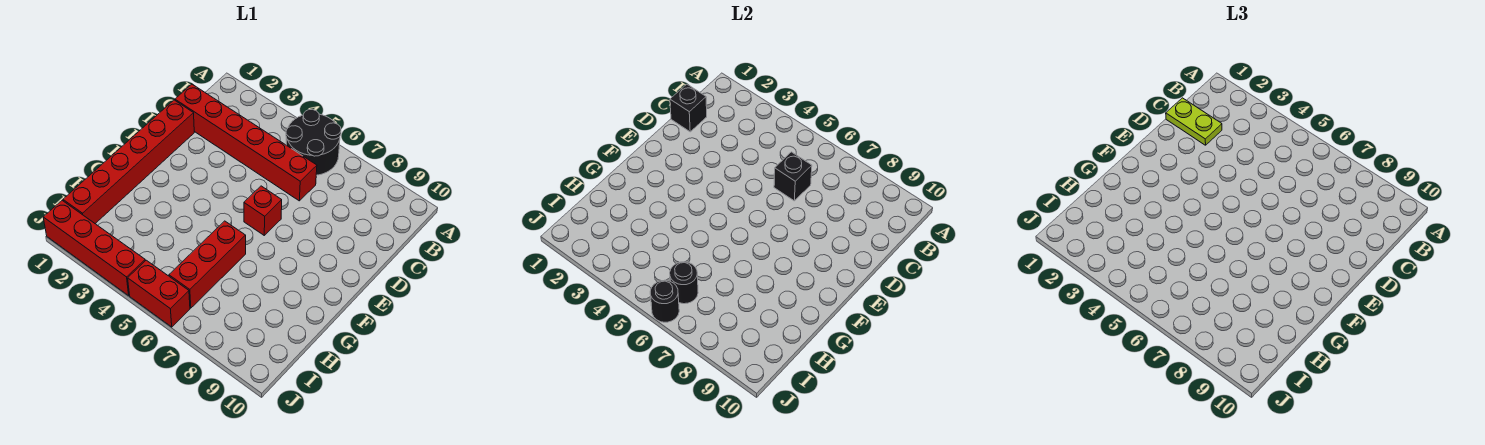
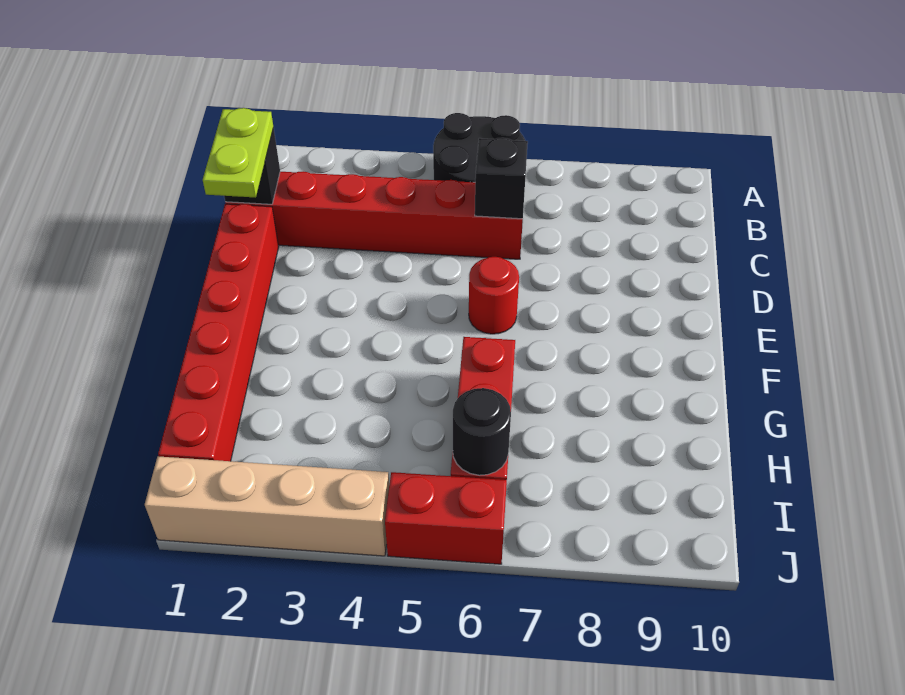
lime plate C1:C2 level 3 -> lime plate C1:D1 level 3
red brick E6 level 1 -> red round brick E6 level 1
red brick J1:J4 level 1 -> tan brick J1:J4 level 1
black round brick J6 level 2 -> none

